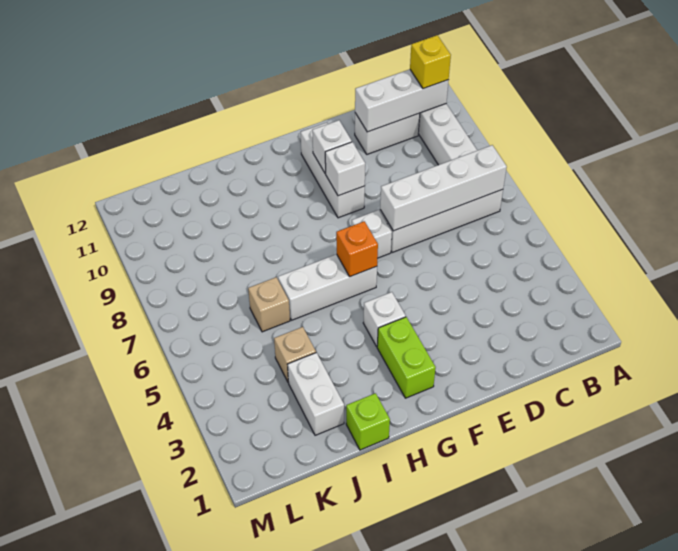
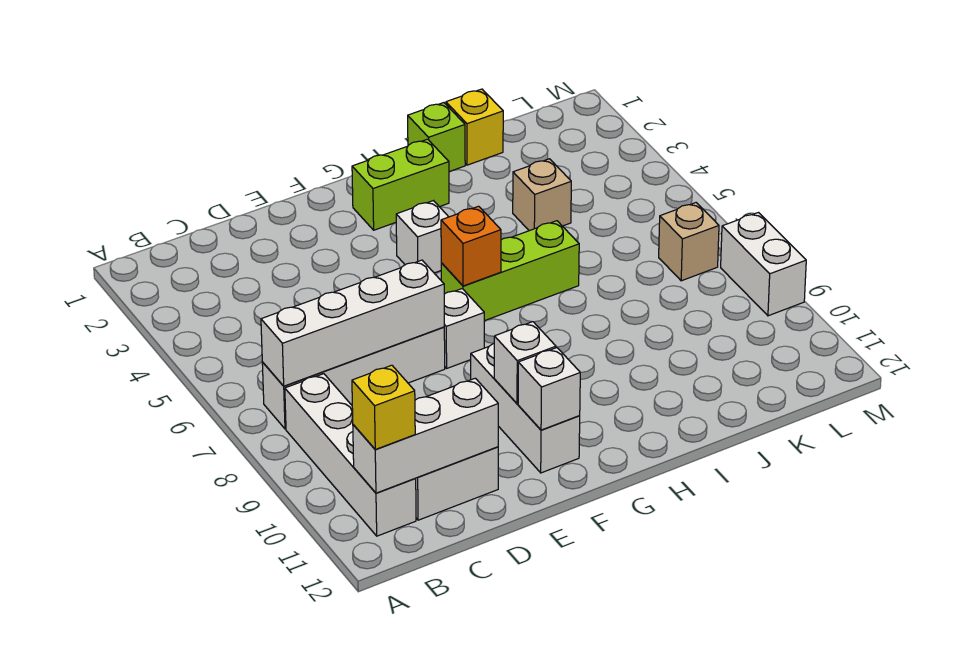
white brick F9 level 2 -> white brick F11 level 2
lime brick G2:G3 level 1 -> lime brick G2:H2 level 1
white brick G6:I6 level 1 -> lime brick G6:I6 level 1
none -> yellow brick J1 level 1
white brick J2:J3 level 1 -> white brick M8:M9 level 1
tan brick J6 level 1 -> tan brick L7 level 1

